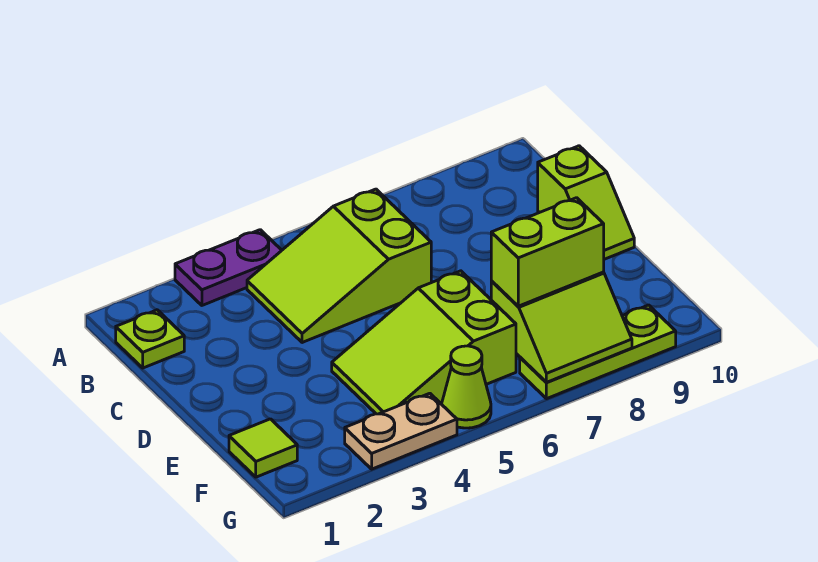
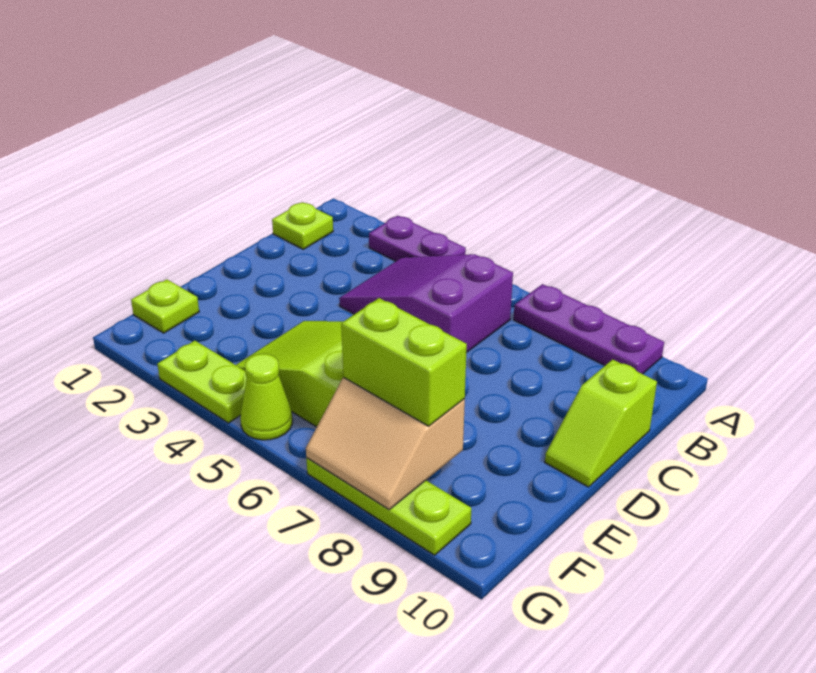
none -> purple plate A7:A9 level 1
lime slope B4:C6 level 1 top 6 -> purple slope B4:C6 level 1 top 6
lime tile F1 level 1 -> lime plate F1 level 1
lime slope F7:G8 level 2 top F -> tan slope F7:G8 level 2 top F
tan plate G3:G4 level 1 -> lime plate G3:G4 level 1

